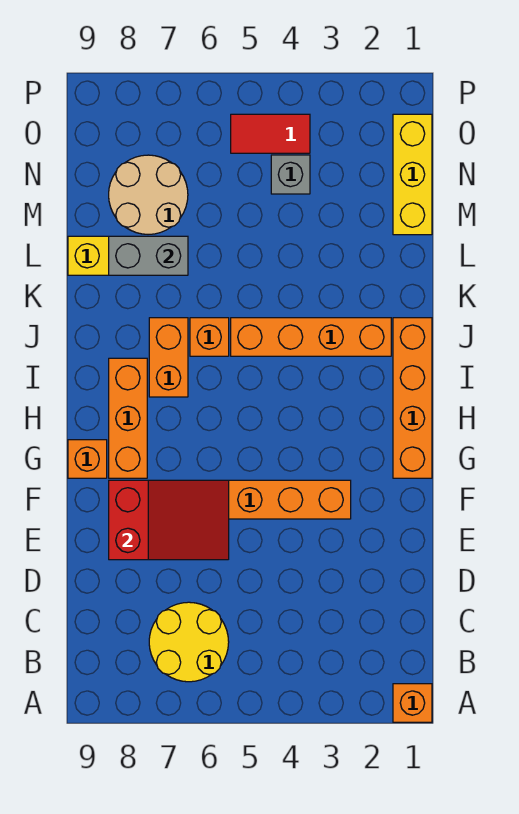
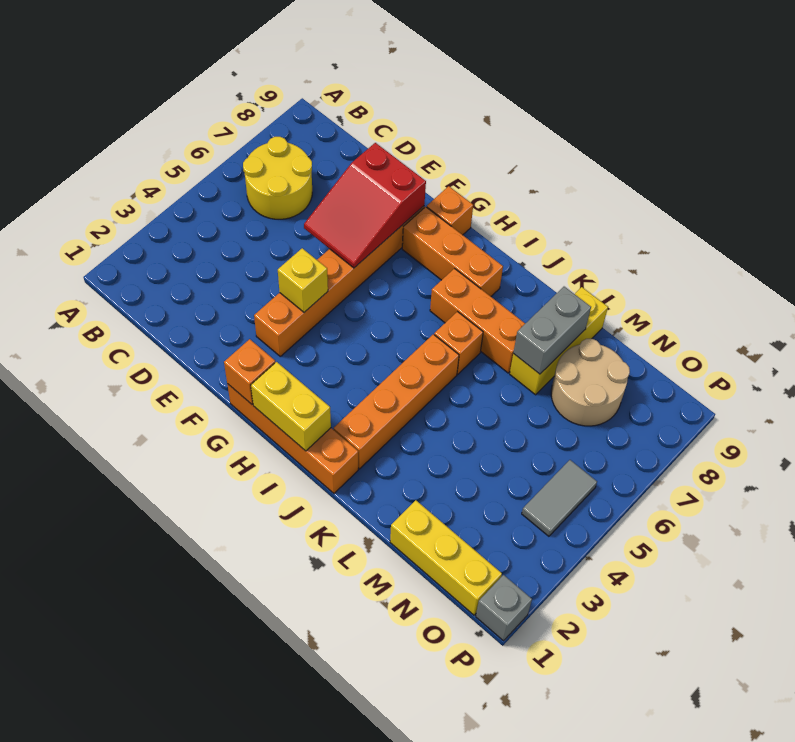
orange brick A1 level 1 -> orange brick G1 level 2
none -> yellow brick F4 level 2
none -> yellow brick H1:I1 level 2
orange brick I7:J7 level 1 -> orange brick I7:K7 level 1
grey brick N4 level 1 -> grey brick P1 level 1
red tile O4:O5 level 1 -> grey tile O4:O5 level 1

